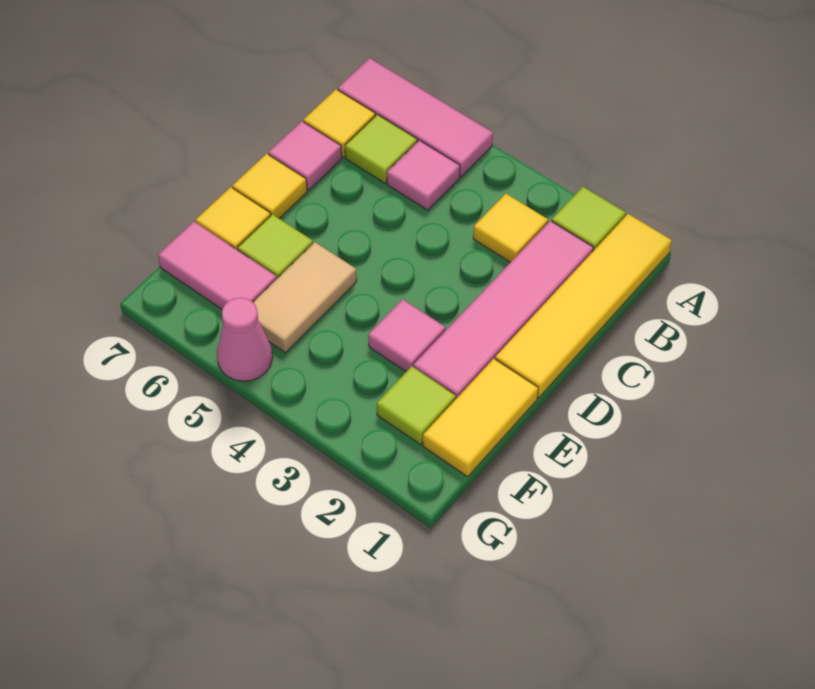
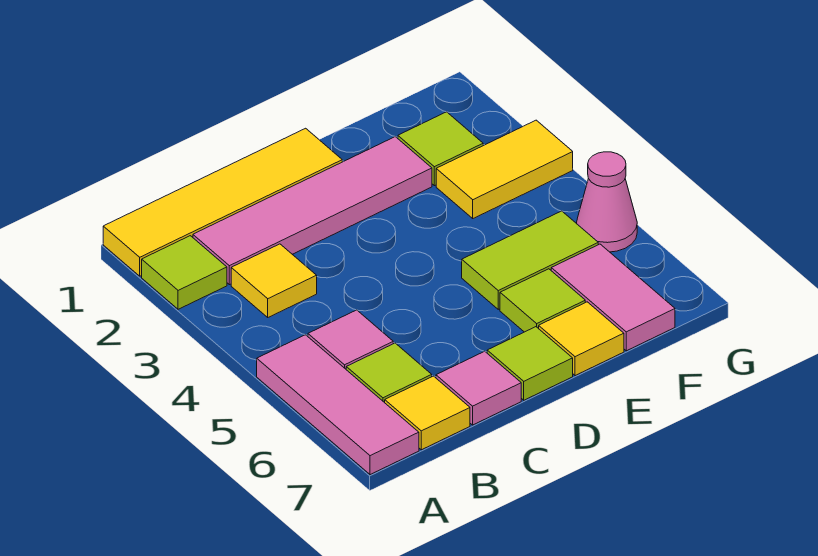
yellow tile D7 level 1 -> lime tile D7 level 1
yellow tile E1:F1 level 1 -> yellow tile F3:G3 level 1
pink tile E3 level 1 -> none
tan tile E5:F5 level 1 -> lime tile E5:F5 level 1

